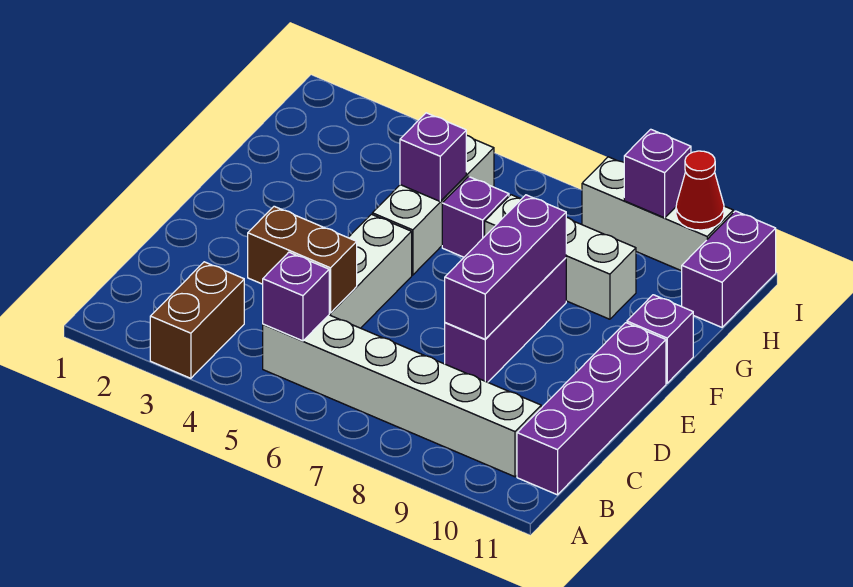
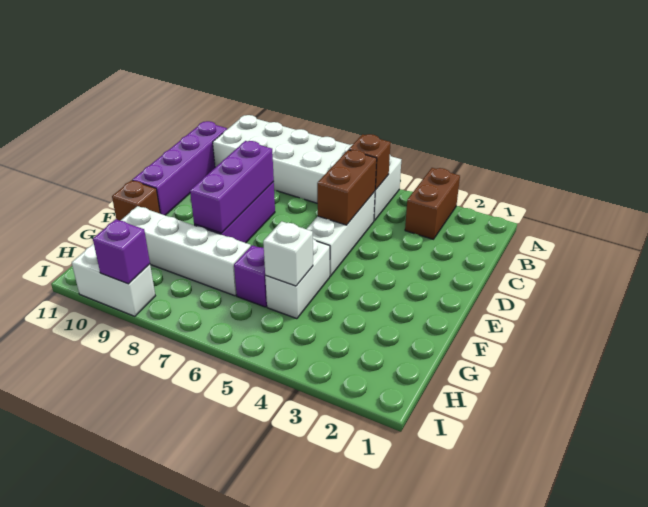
white brick B5:B10 level 1 -> white brick A5:B10 level 1
purple brick B5 level 2 -> brown brick B5 level 2
brown brick C4:C5 level 2 -> brown brick C5:D5 level 2
white brick F5:H5 level 1 -> white brick F5:G5 level 1
purple brick F11 level 1 -> brown brick F11 level 1
purple brick G5 level 2 -> white brick G5 level 2
white brick G7:G9 level 1 -> white brick G7:G10 level 1
purple brick H11:I11 level 1 -> none
white brick I8:I10 level 1 -> white brick I9:I10 level 1
red cone I10 level 2 -> none

